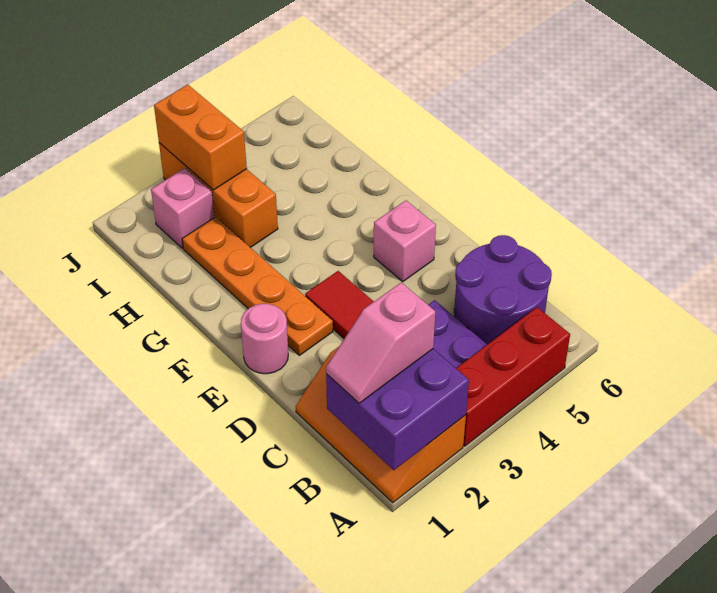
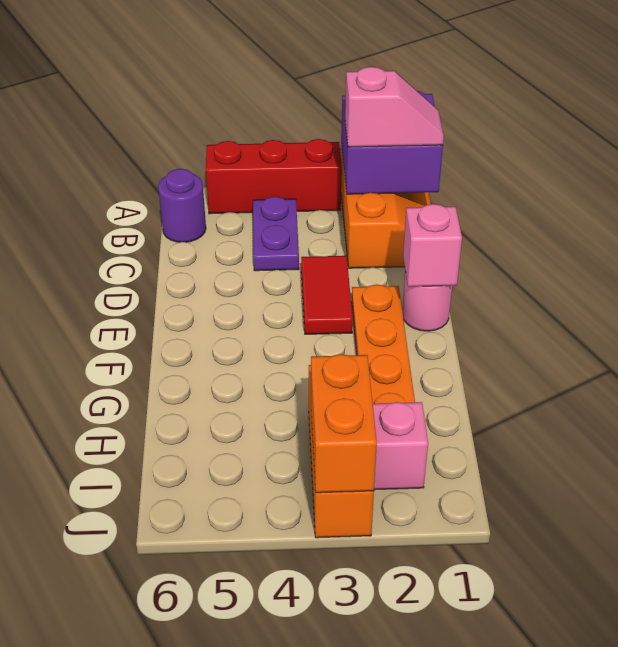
purple round brick B5:C6 level 1 -> purple round brick B6 level 1
pink brick E5 level 1 -> pink brick E1 level 2

